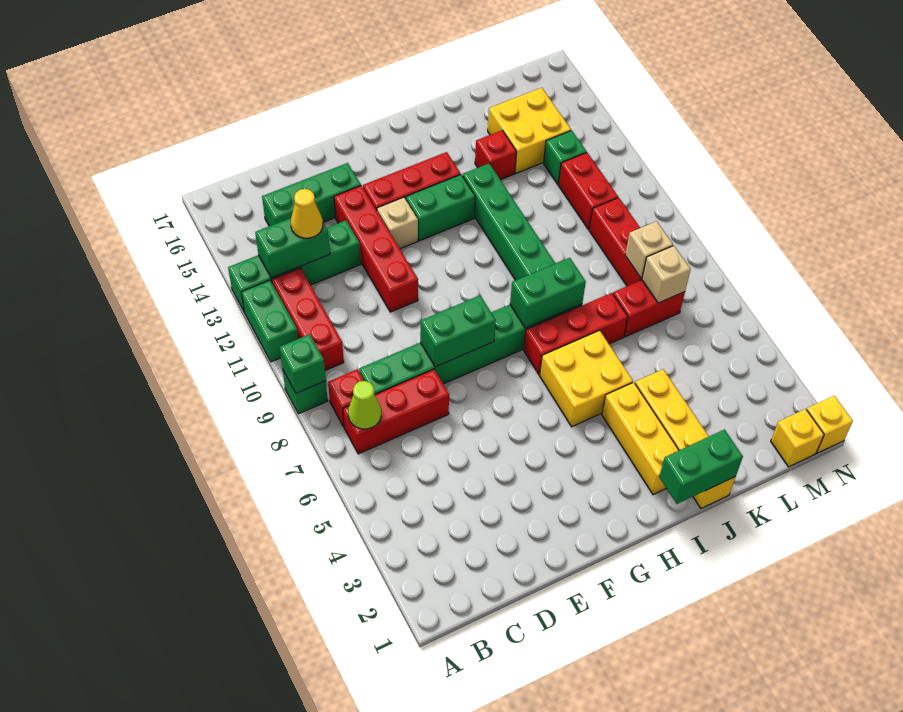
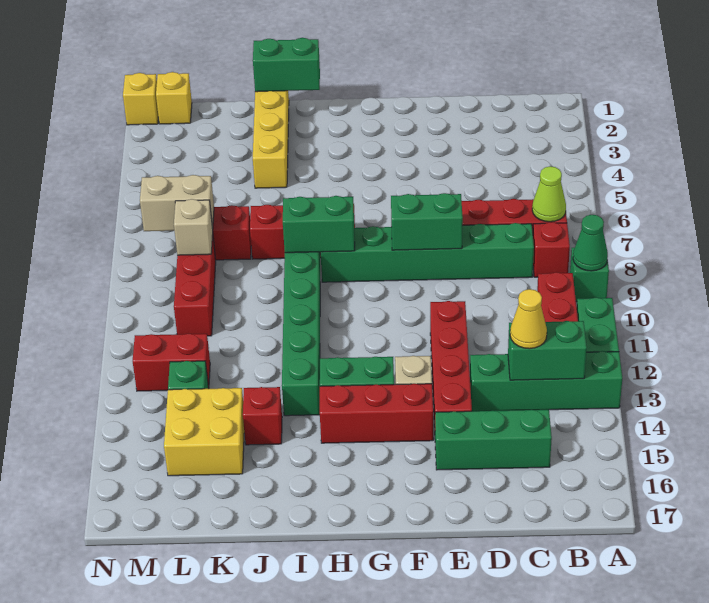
green brick A9 level 2 -> green cone A9 level 2
yellow brick H5:I6 level 1 -> none
yellow brick I2:I4 level 1 -> none
tan brick L7 level 2 -> tan brick L7:M7 level 2
red brick L11:L12 level 1 -> red brick L12:M12 level 1

